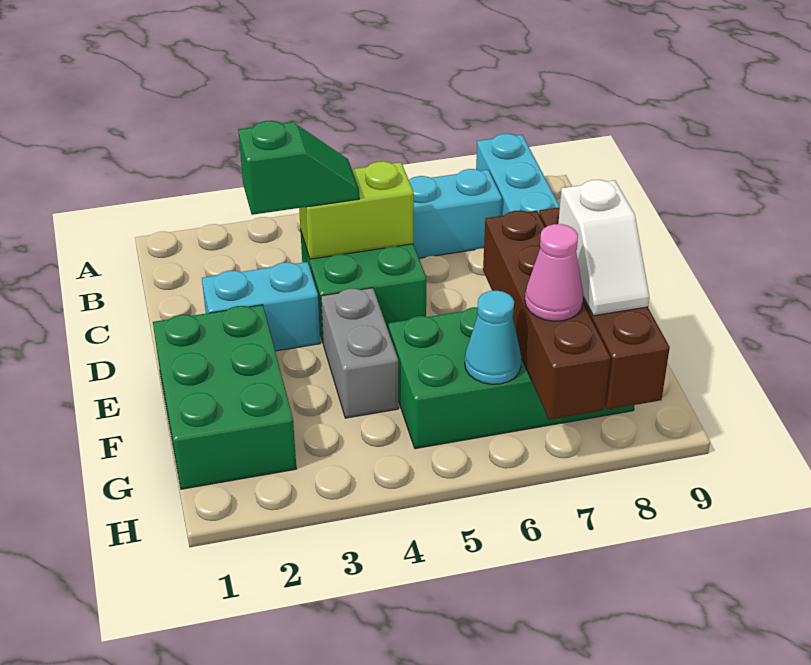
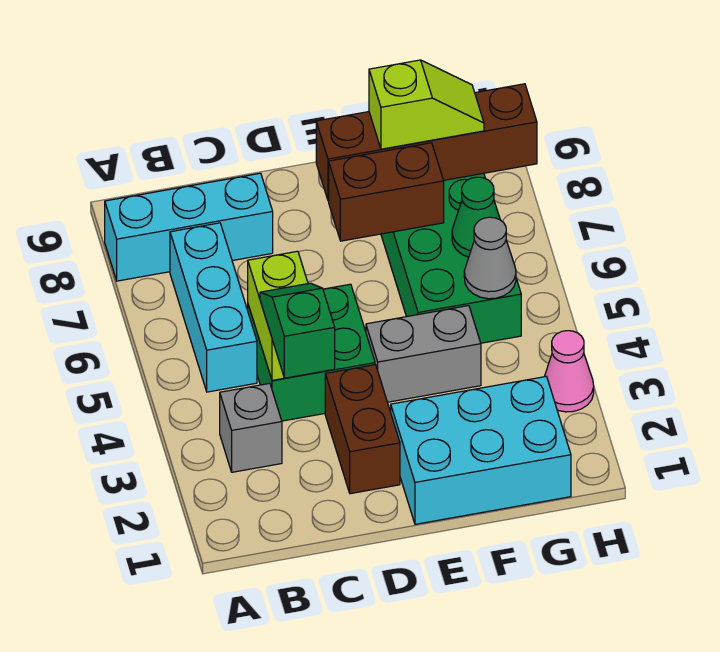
none -> grey brick B3 level 1
cyan brick D2:D3 level 1 -> brown brick D2:D3 level 1
green brick E1:G2 level 1 -> cyan brick E1:G2 level 1
brown brick E7:H7 level 2 -> brown brick E7:F7 level 2
white slope F8:G8 level 3 top F -> lime slope F8:G8 level 3 top F
none -> grey cone G5 level 2
cyan cone G6 level 2 -> green cone G6 level 2
pink cone G7 level 3 -> pink cone H3 level 1

